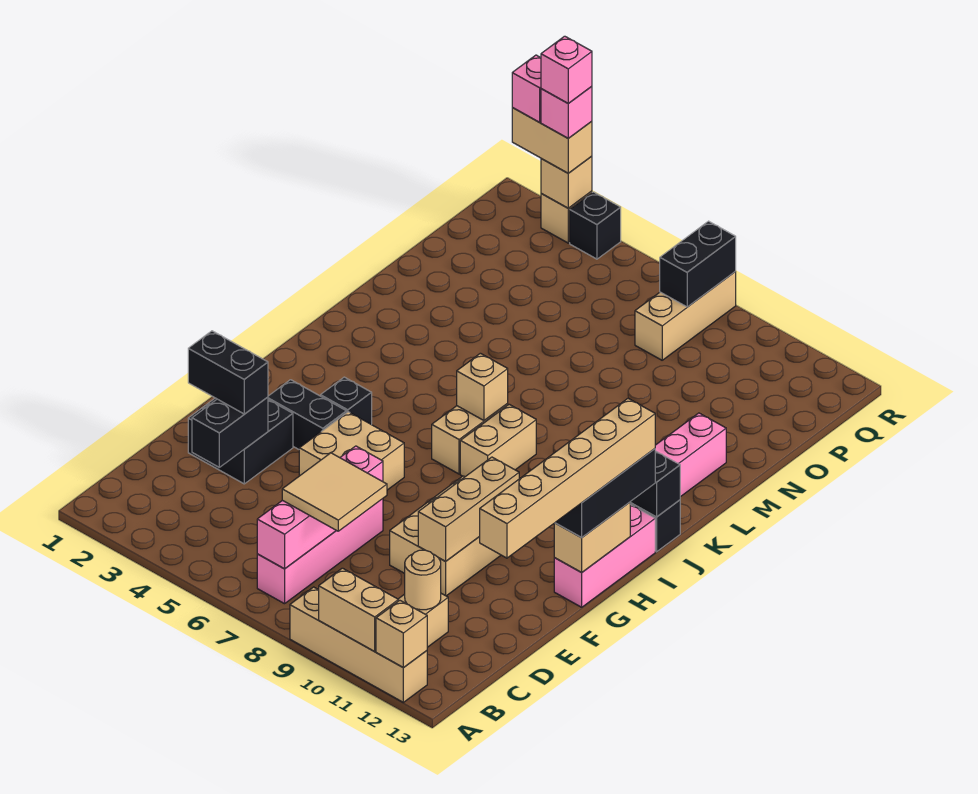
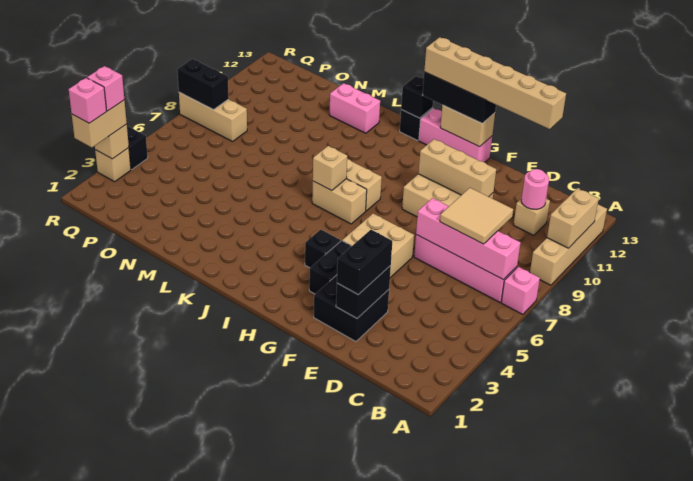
tan brick A12 level 2 -> none
tan round brick C11 level 2 -> pink round brick C11 level 2
black brick D3:E3 level 2 -> black brick E2:E3 level 2
pink brick R3 level 5 -> pink brick A7 level 1

